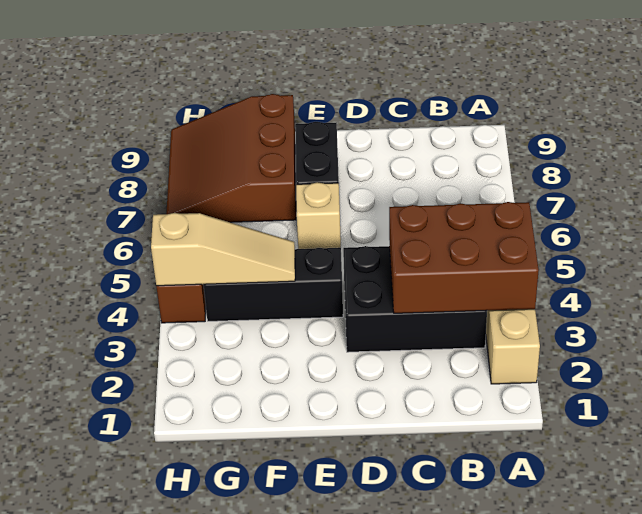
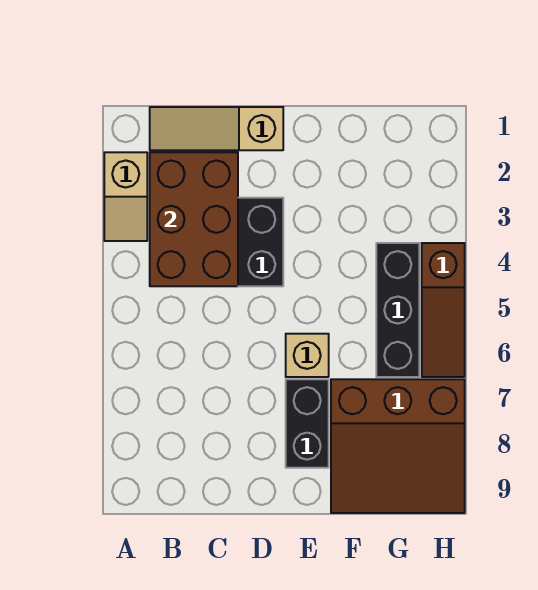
brown brick A3:C4 level 2 -> brown brick B2:C4 level 2
black brick E4:G4 level 1 -> black brick G4:G6 level 1
tan slope F4:H4 level 2 top H -> tan slope B1:D1 level 1 top D
brown slope F7:H9 level 1 top F -> brown slope F7:H9 level 1 top 7

